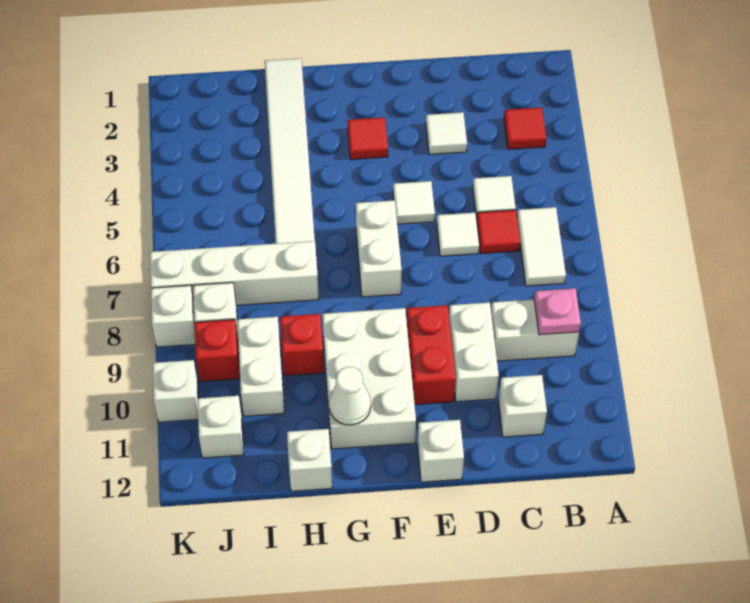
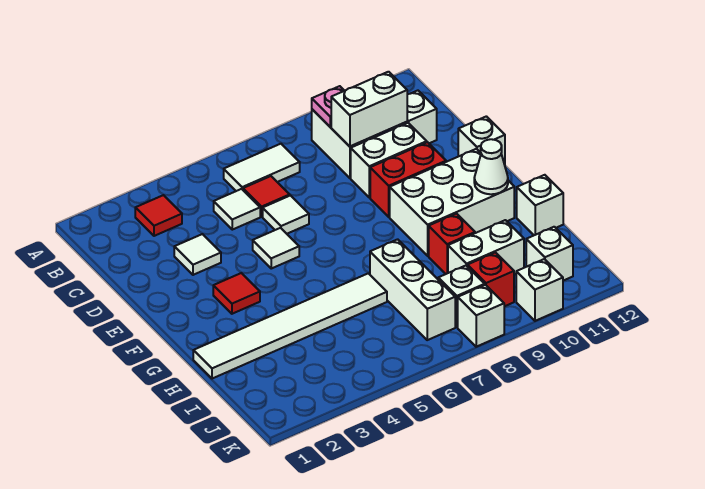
white brick F6:F7 level 1 -> white brick C9:C10 level 2
white brick H7:K7 level 1 -> white brick H7:J7 level 1

